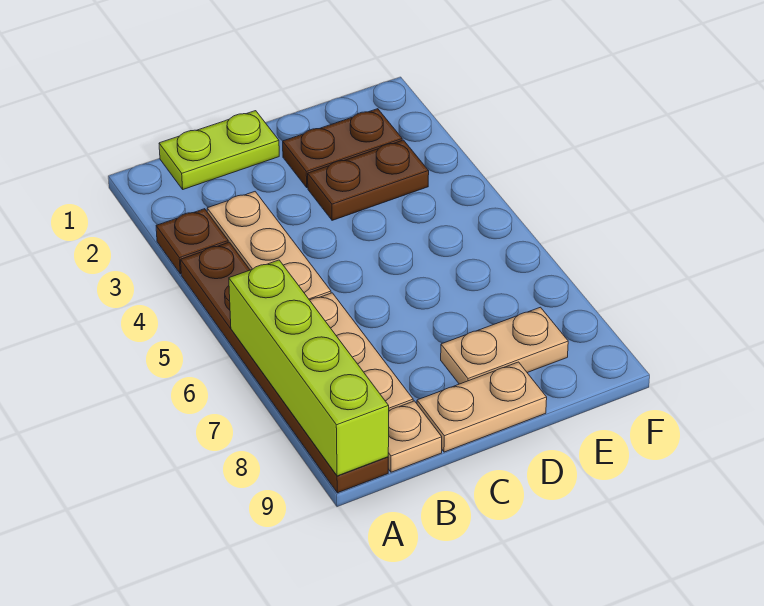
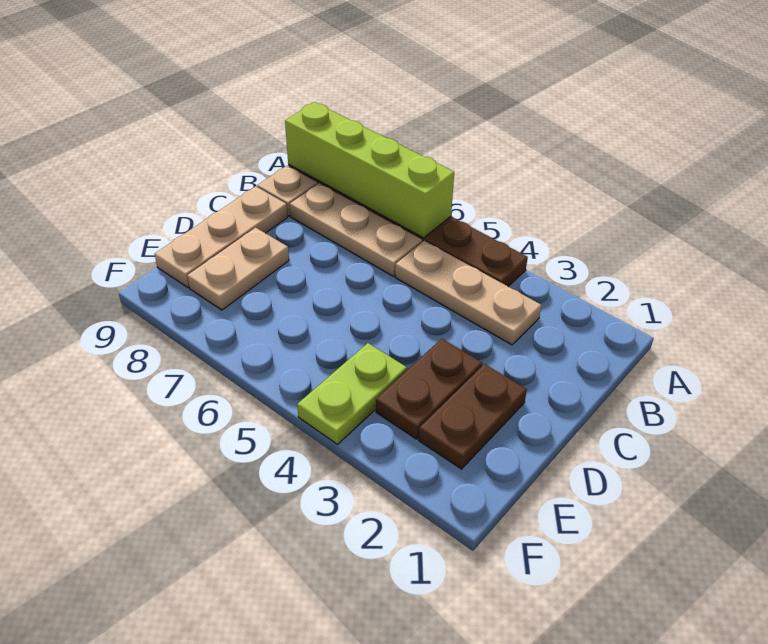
brown plate A3 level 1 -> none
lime plate B1:C1 level 1 -> lime plate E4:F4 level 1
tan plate C9:D9 level 1 -> tan plate C9:E9 level 1

